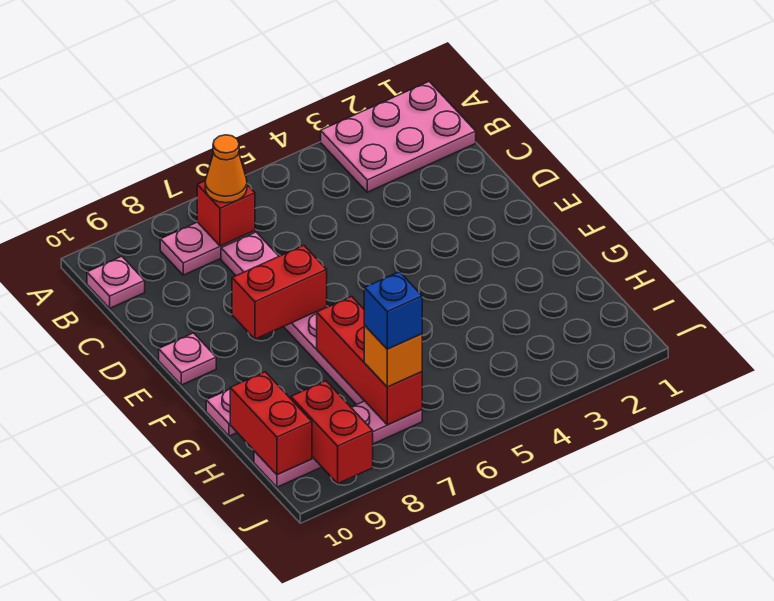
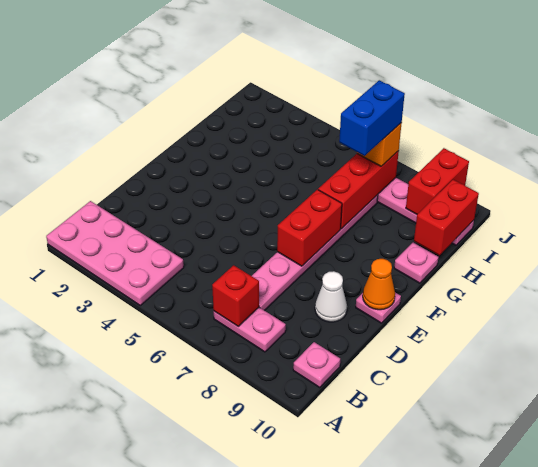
pink plate A1:B3 level 1 -> pink plate A1:B4 level 1
orange cone B7 level 3 -> orange cone E10 level 2
none -> white cone D9 level 1
red brick E7:E8 level 2 -> red brick E7:F7 level 2
blue brick I7 level 4 -> blue brick H7:I7 level 4

